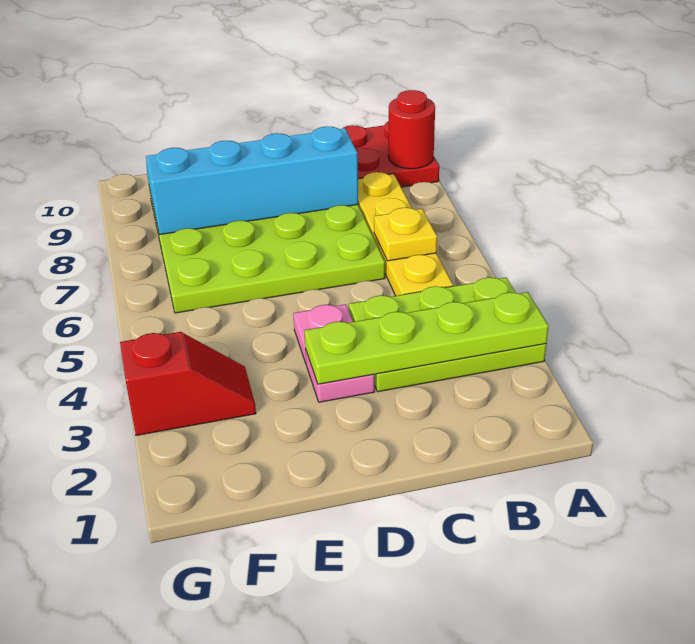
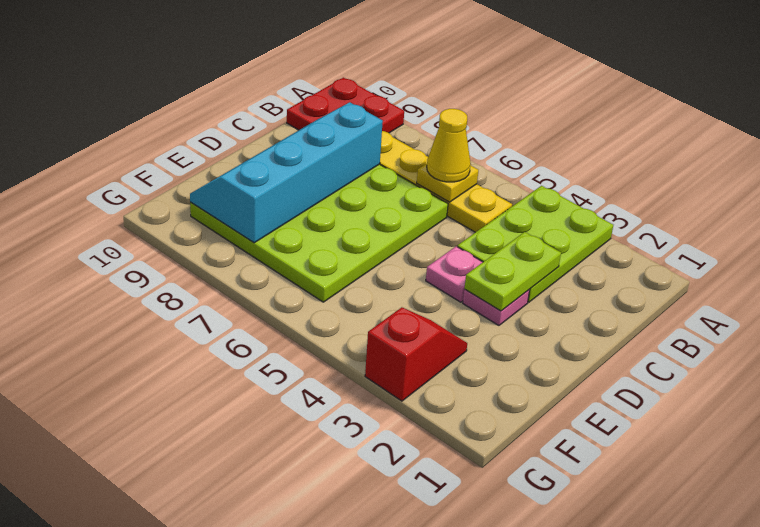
lime plate A3:D3 level 2 -> lime plate C3:D3 level 2
red round brick A9 level 2 -> none
none -> yellow cone B6 level 3

